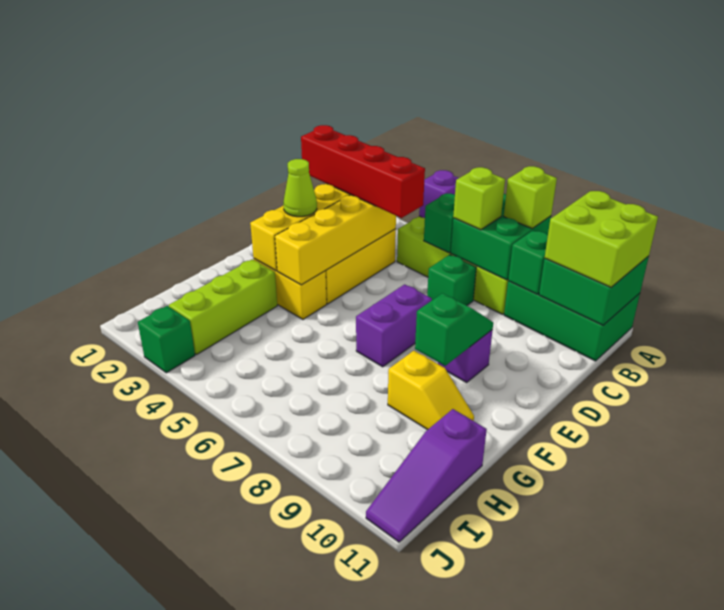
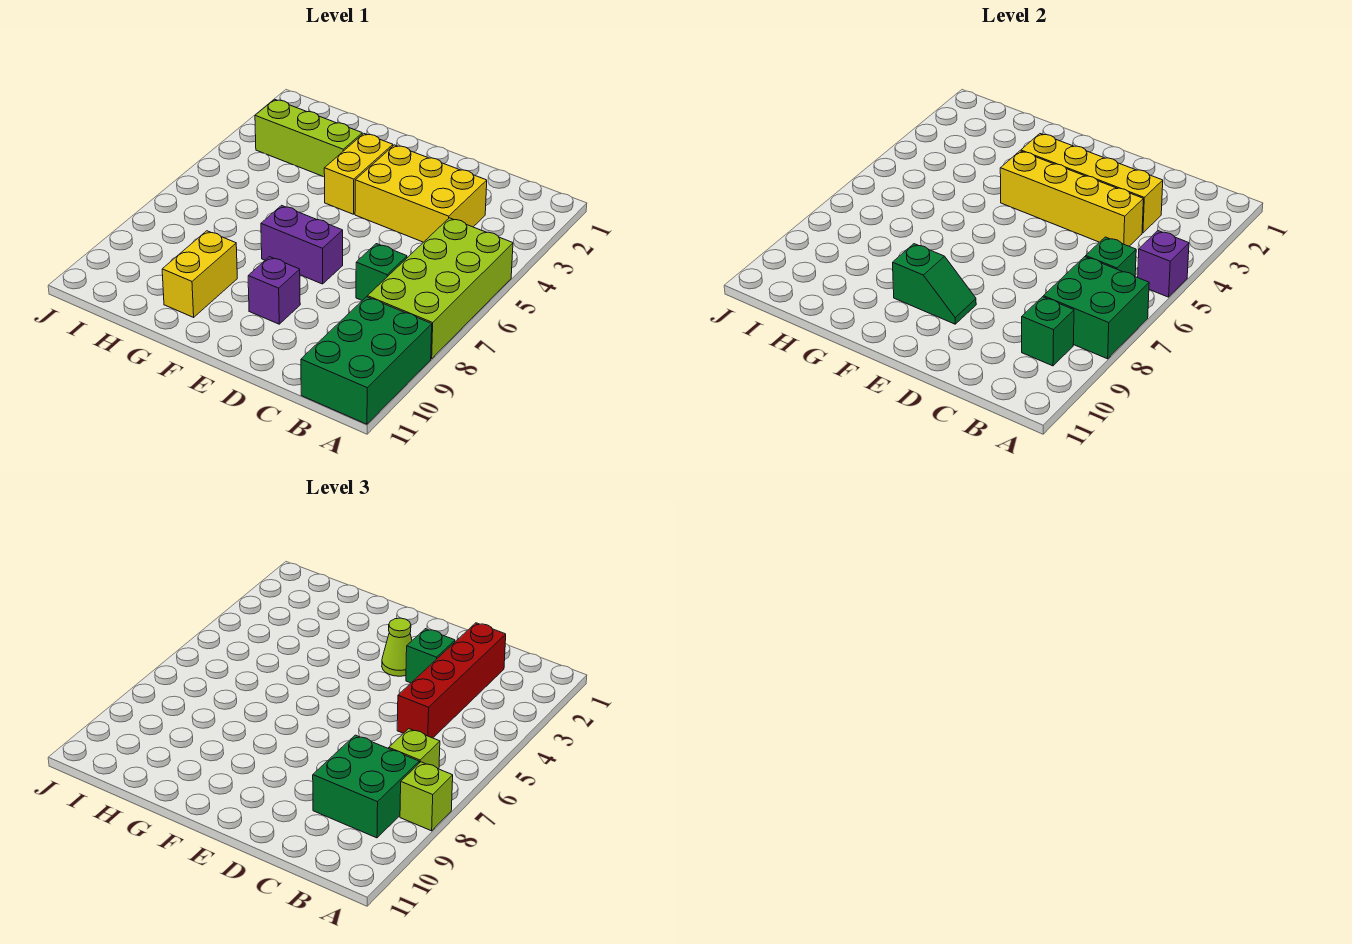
green brick A10:B11 level 2 -> green brick B8:C9 level 3
lime brick A10:B11 level 3 -> none
yellow slope G9:G10 level 1 top 9 -> yellow brick G9:G10 level 1
purple slope H11:J11 level 1 top H -> none
green brick J3 level 1 -> green brick D3 level 3

